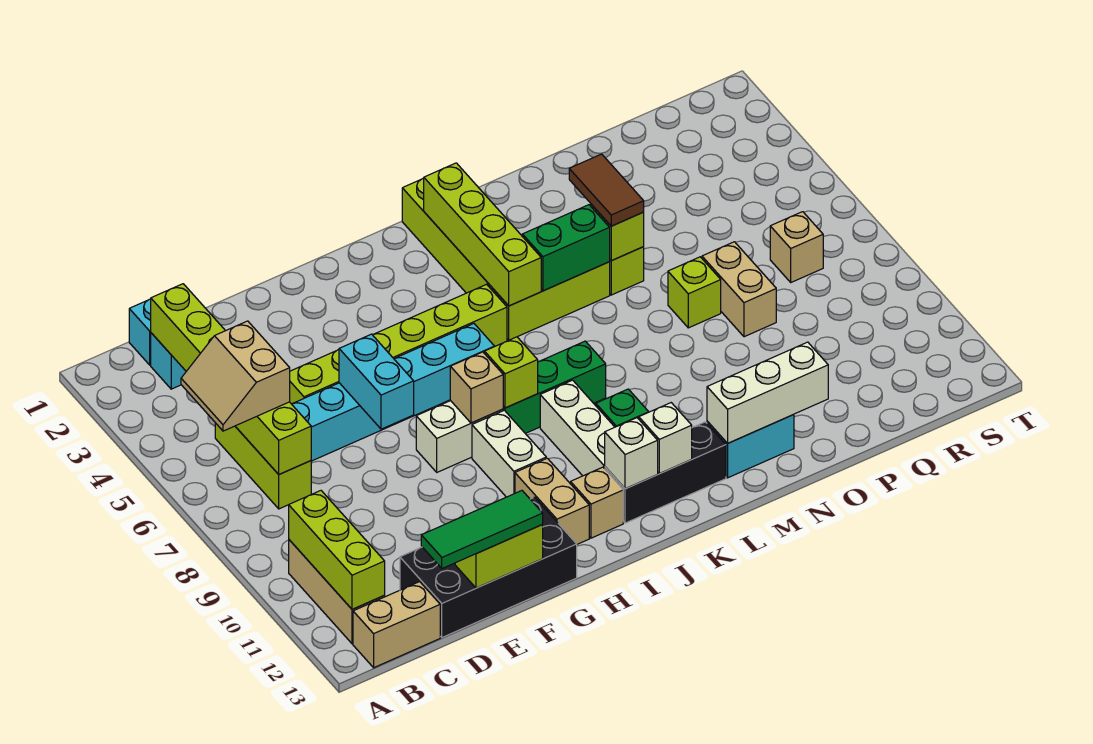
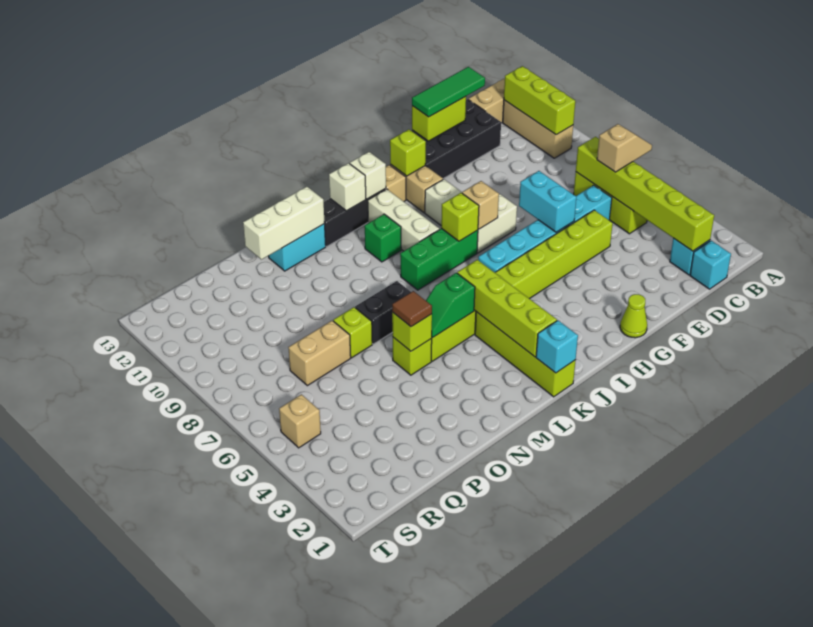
tan slope B5:C6 level 3 top C -> tan slope B6:C6 level 3 top C
none -> lime cone G1 level 1
none -> lime brick H12 level 2
none -> cyan brick K1 level 2
green brick L5:M5 level 2 -> green slope L5:M5 level 2 top L
none -> black brick M7:N7 level 1
brown tile N4:N5 level 3 -> brown tile N5 level 3
tan brick P7:P8 level 1 -> tan brick P7:Q7 level 1
tan brick R7 level 1 -> tan brick S5 level 1

